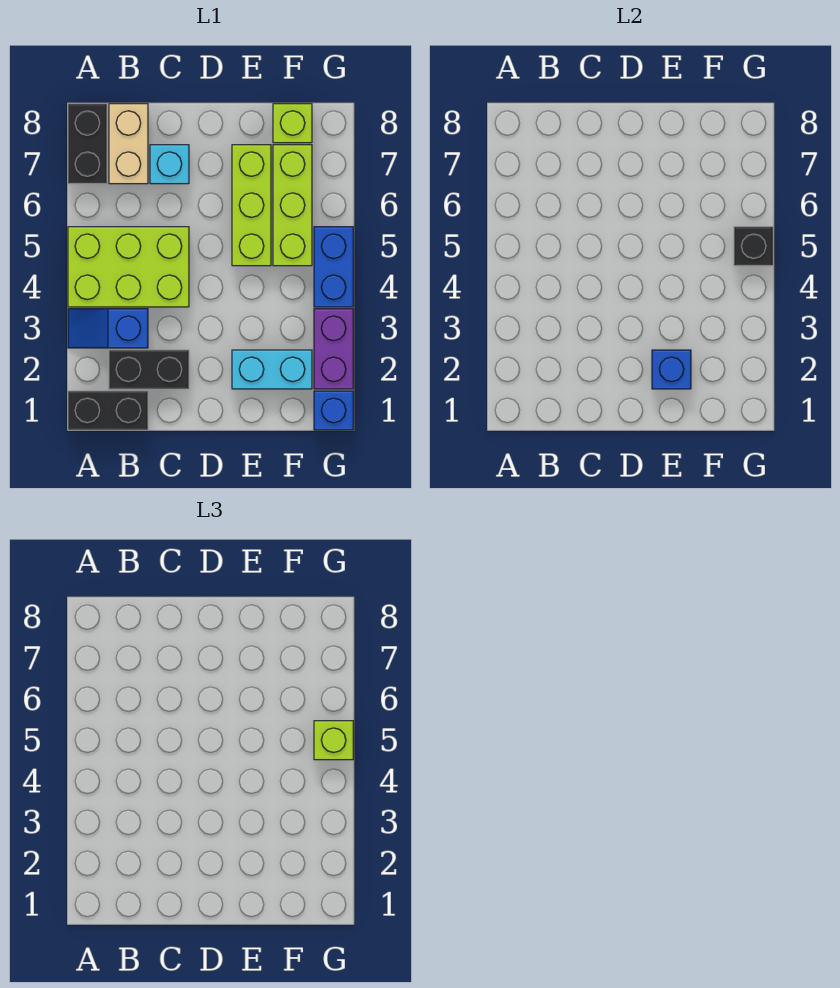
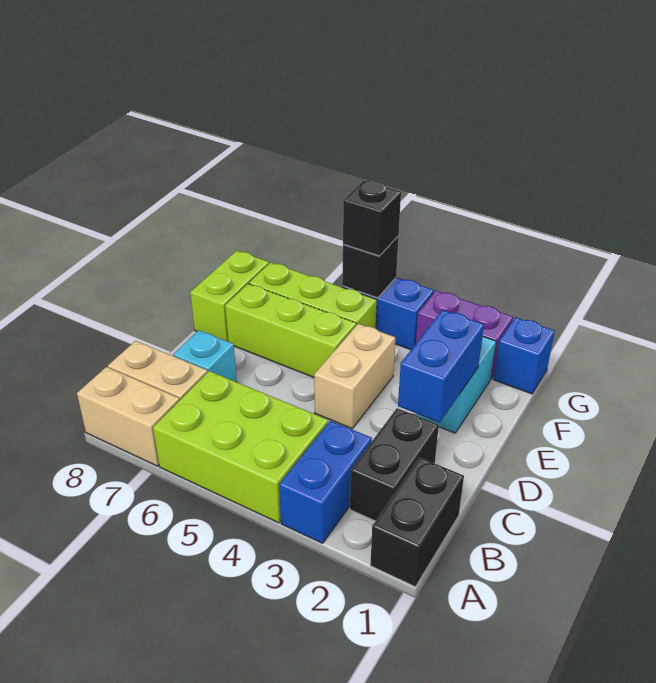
blue slope A3:B3 level 1 top B -> blue brick A3:B3 level 1
lime brick A4:C5 level 1 -> lime brick A4:B6 level 1
black brick A7:A8 level 1 -> tan brick A7:A8 level 1
none -> tan brick D4:E4 level 1
blue brick E2 level 2 -> blue brick D2:E2 level 2
lime brick F8 level 1 -> lime brick E8:F8 level 1
lime brick G5 level 3 -> black brick G5 level 3

